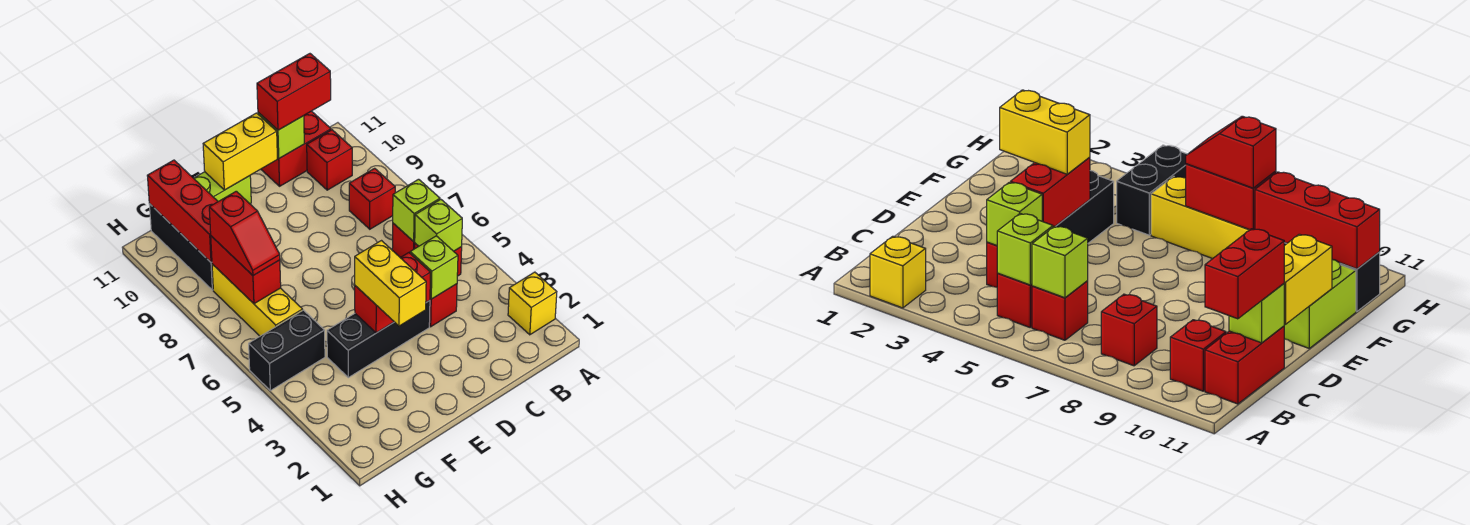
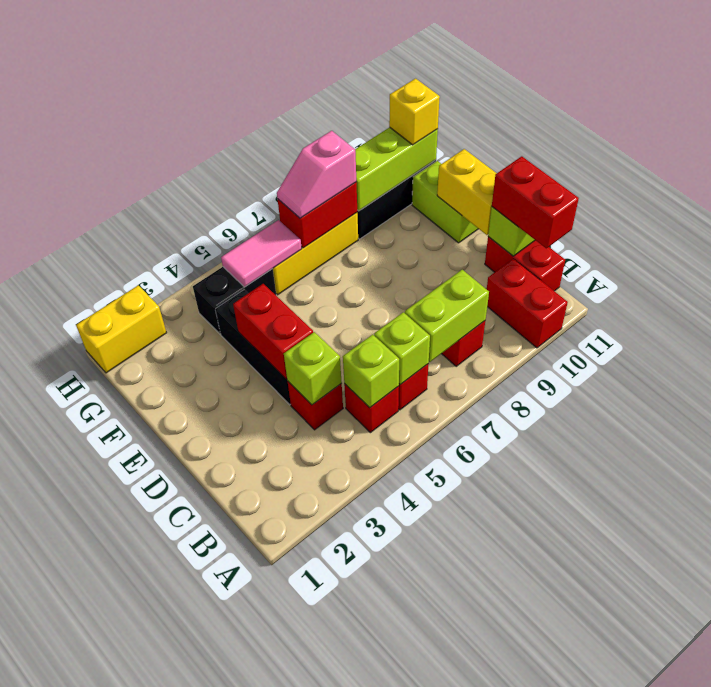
yellow brick A2 level 1 -> yellow brick G11 level 3
none -> lime brick B7:B8 level 2
red brick B10 level 1 -> red brick A10:B10 level 1
yellow brick E3:E4 level 3 -> yellow brick H1:H2 level 1
black brick G5:H5 level 1 -> black brick G4:G5 level 1
none -> pink tile G5:G6 level 2
red slope G7:G8 level 3 top 8 -> pink slope G7:G8 level 3 top 8
red brick G9:G11 level 2 -> lime brick G9:G11 level 2

